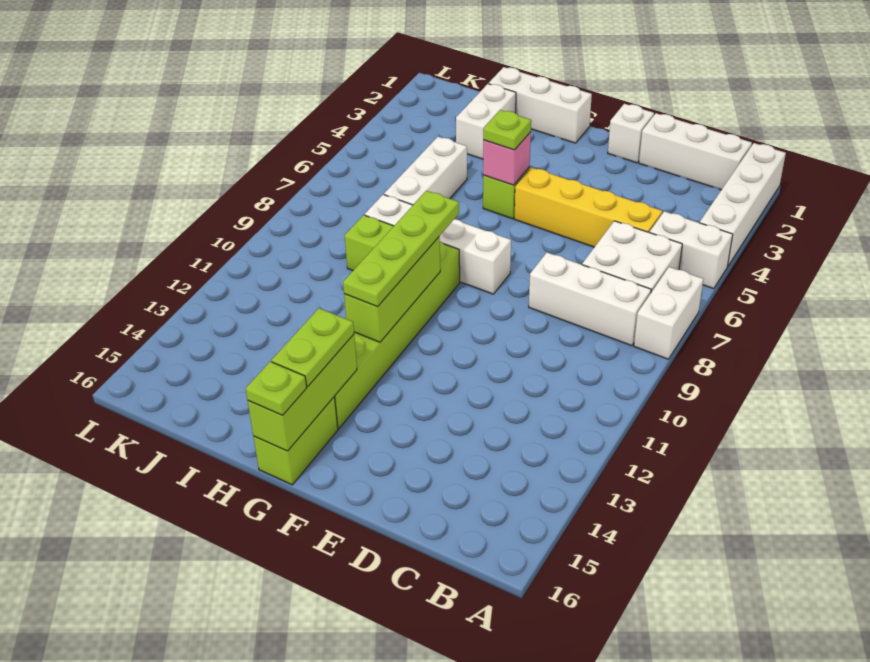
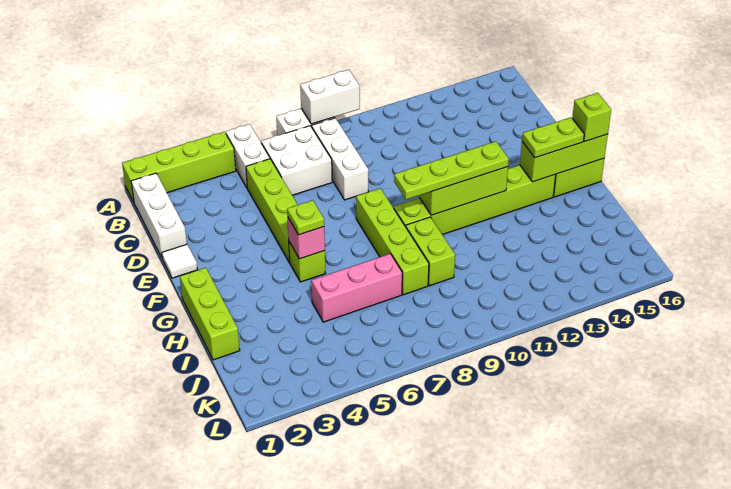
white brick A1:A4 level 1 -> lime brick A1:A4 level 1
yellow brick C5:F5 level 1 -> lime brick C5:F5 level 1
white brick E1 level 1 -> white tile E1 level 1
white brick F8:I8 level 1 -> lime brick F8:I8 level 1
white brick G1:I1 level 1 -> lime brick G1:I1 level 1
lime plate G16 level 3 -> lime brick G16 level 3
white brick I2:I3 level 1 -> white brick A8:A9 level 2
white brick I5:I7 level 1 -> pink brick I5:I7 level 1

